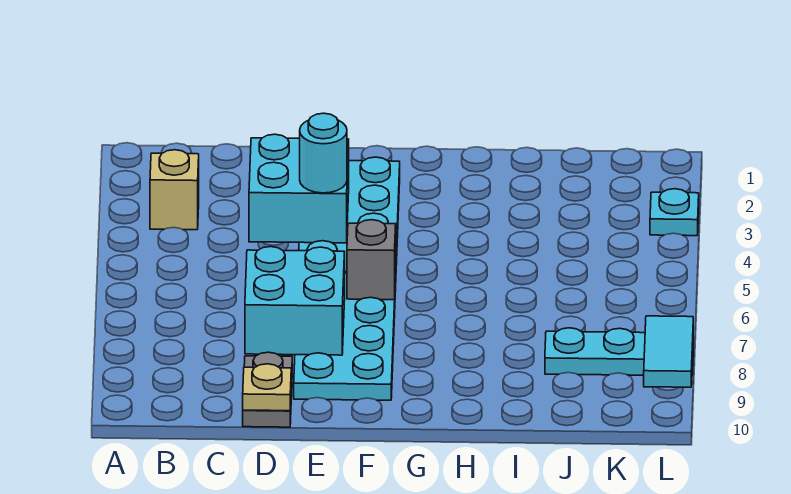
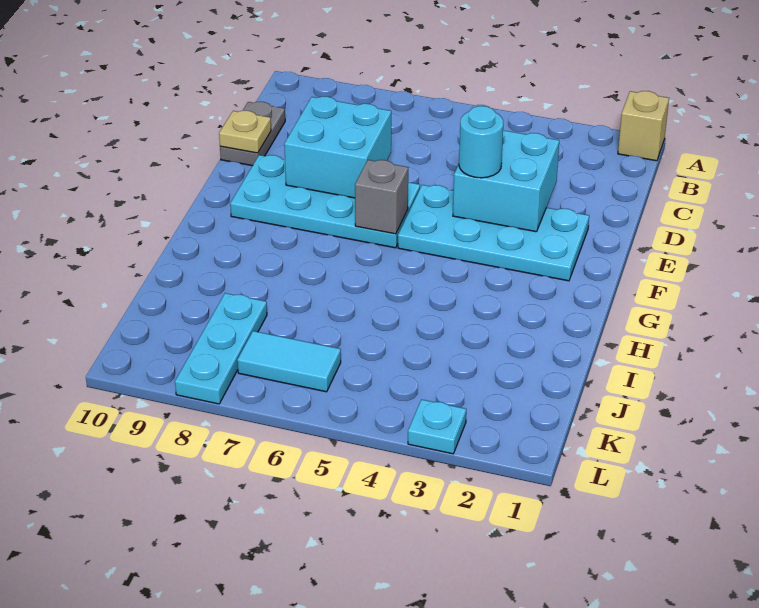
tan brick B3 level 1 -> tan brick A1 level 1
grey plate D9:D10 level 1 -> grey plate C10:D10 level 1
cyan tile L8:L9 level 2 -> cyan tile K6:K7 level 1

